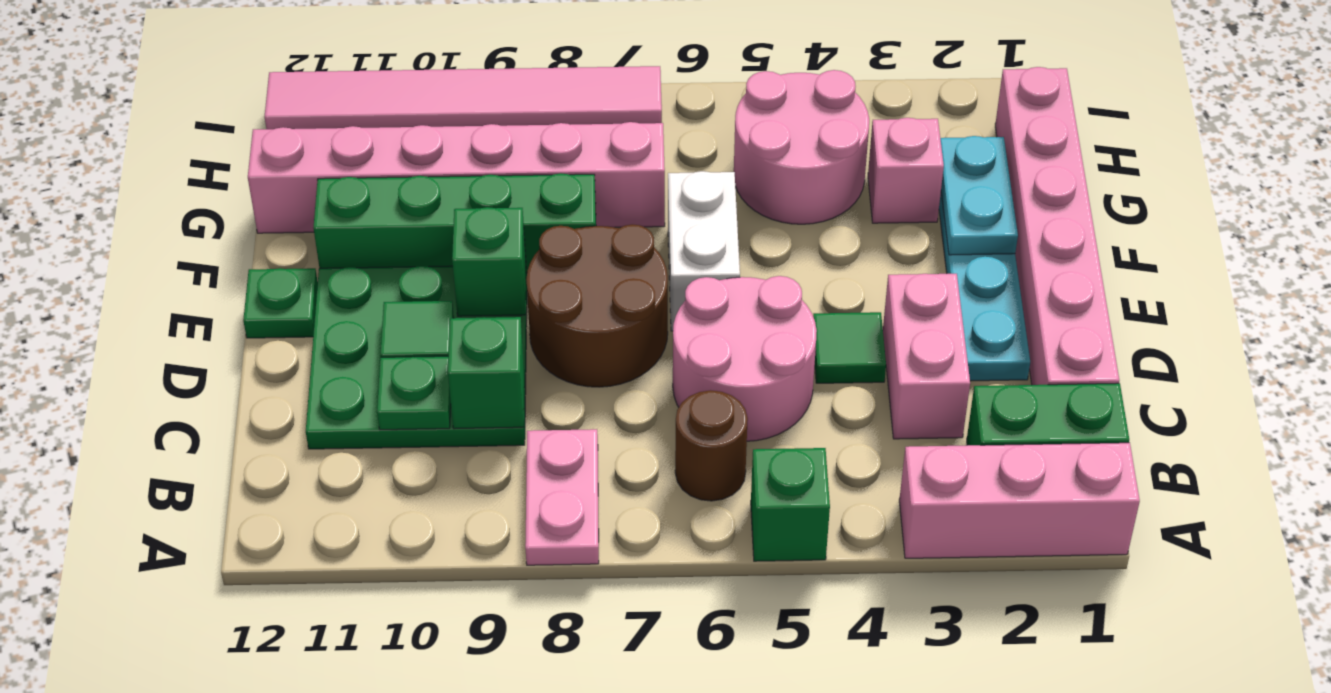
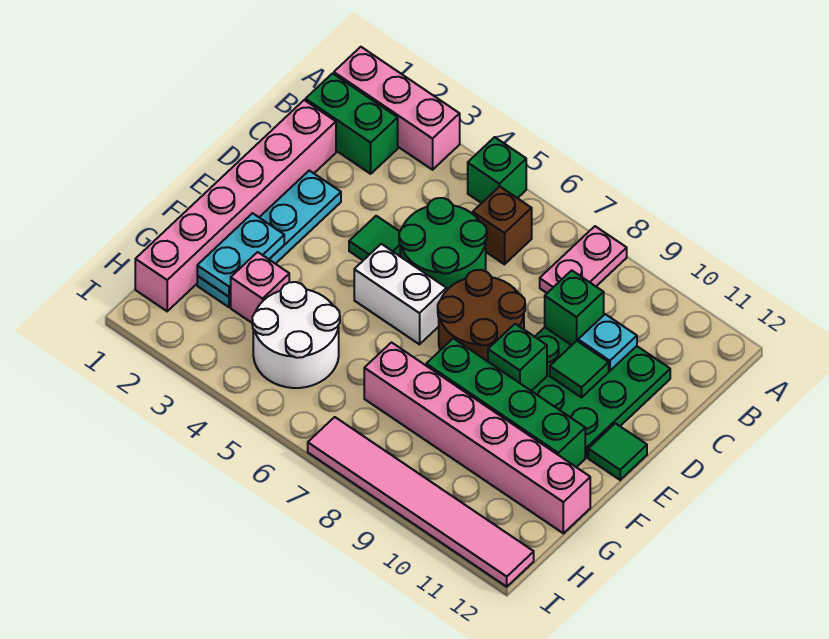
brown round brick B6 level 1 -> brown brick B6 level 1
pink brick C3:D3 level 1 -> none
pink round brick C5:D6 level 1 -> green round brick C5:D6 level 1
green plate C10 level 2 -> cyan plate C10 level 2
white brick E6:F6 level 1 -> white brick E5:E6 level 1
green plate E12 level 1 -> green tile E12 level 1
pink round brick G4:H5 level 1 -> white round brick G4:H5 level 1

